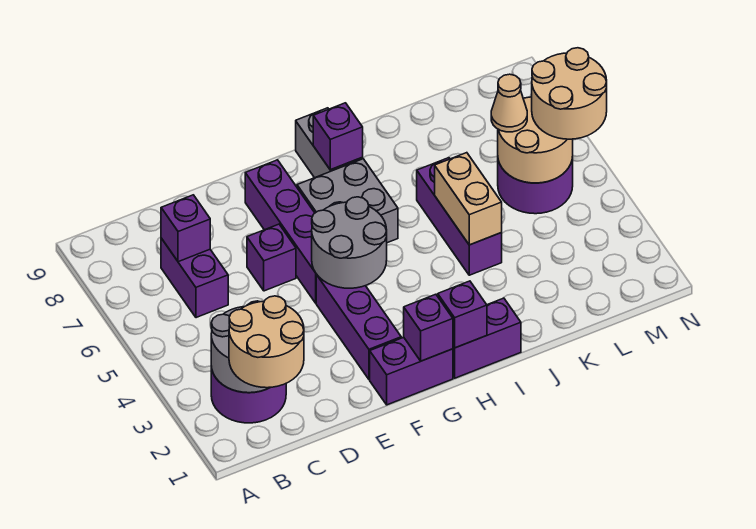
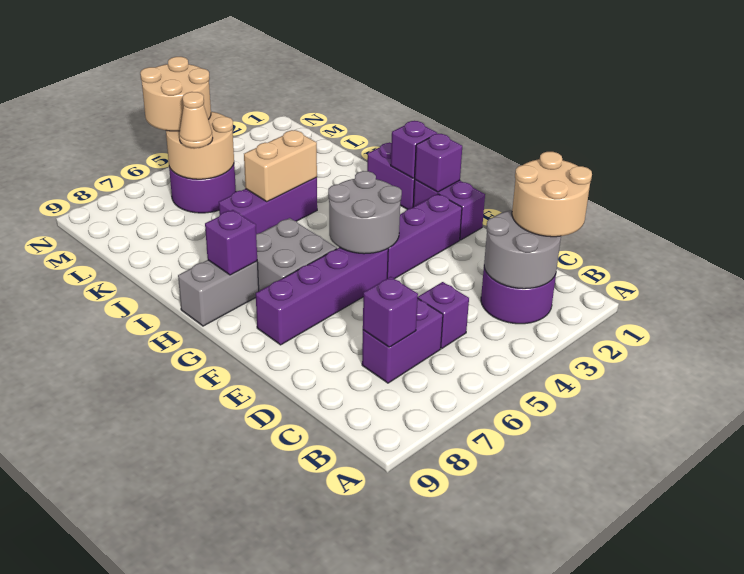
purple brick E6 level 1 -> purple brick C5 level 1

